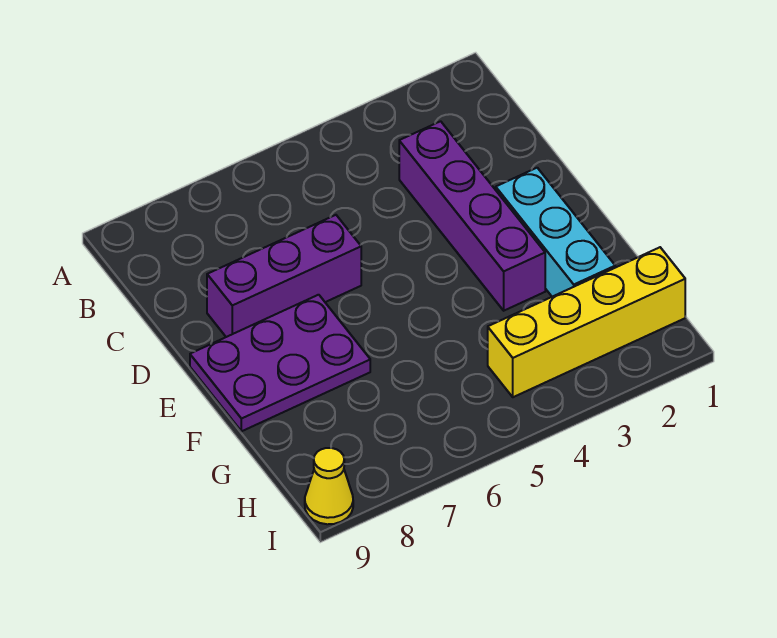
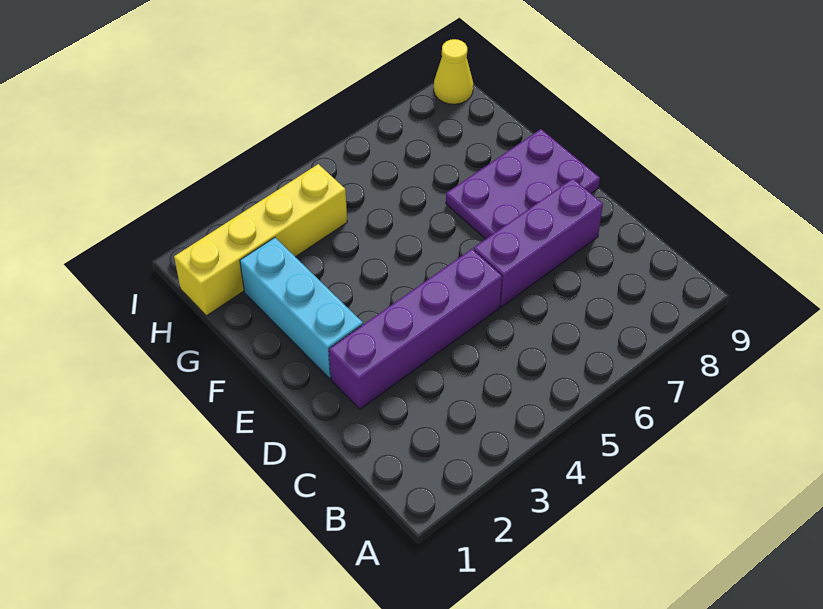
purple brick C3:F3 level 1 -> purple brick D2:D5 level 1

